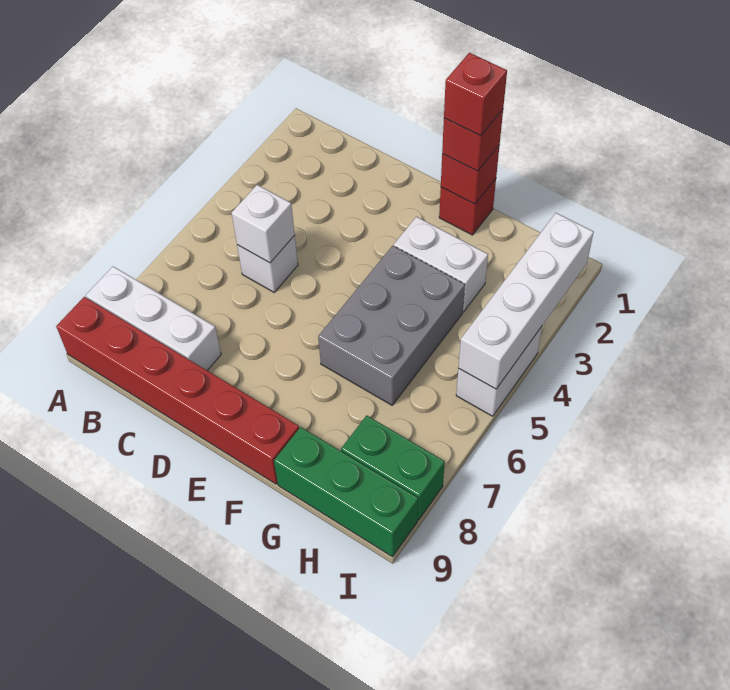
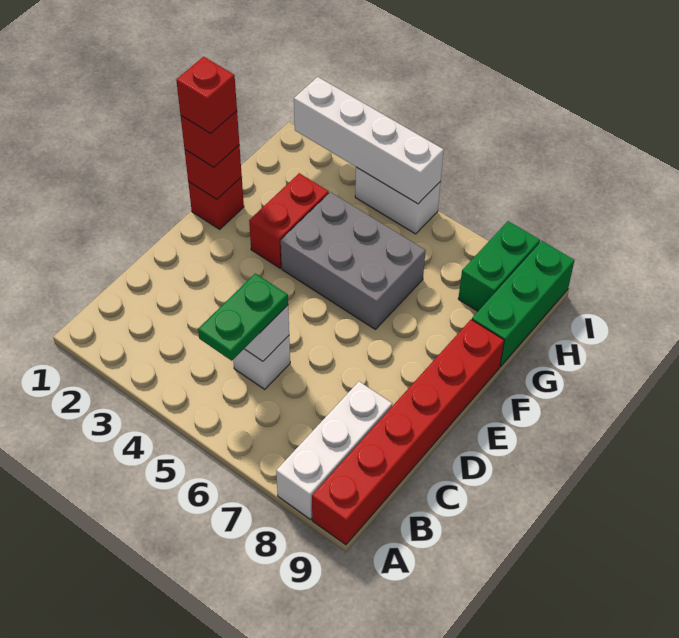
none -> green plate B5:C5 level 3
white brick F3:G3 level 1 -> red brick F3:G3 level 1

